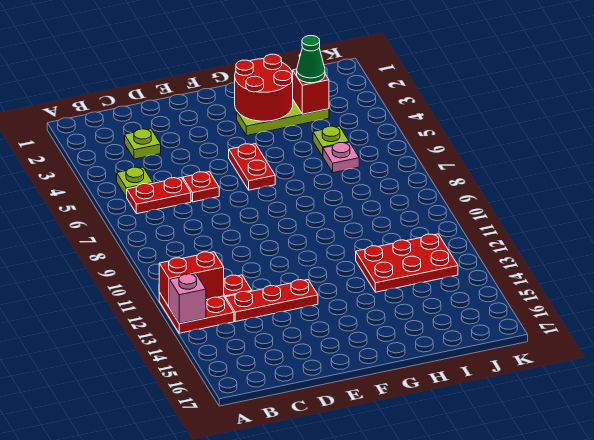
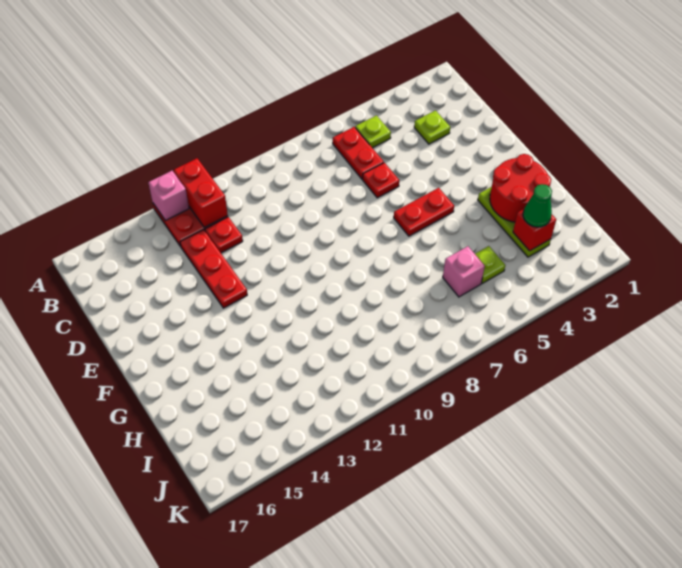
red plate H12:J13 level 1 -> none
pink plate I6 level 1 -> pink brick I6 level 1

